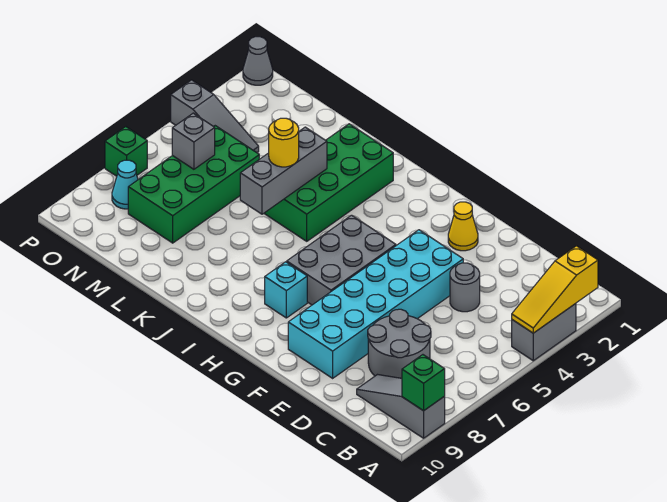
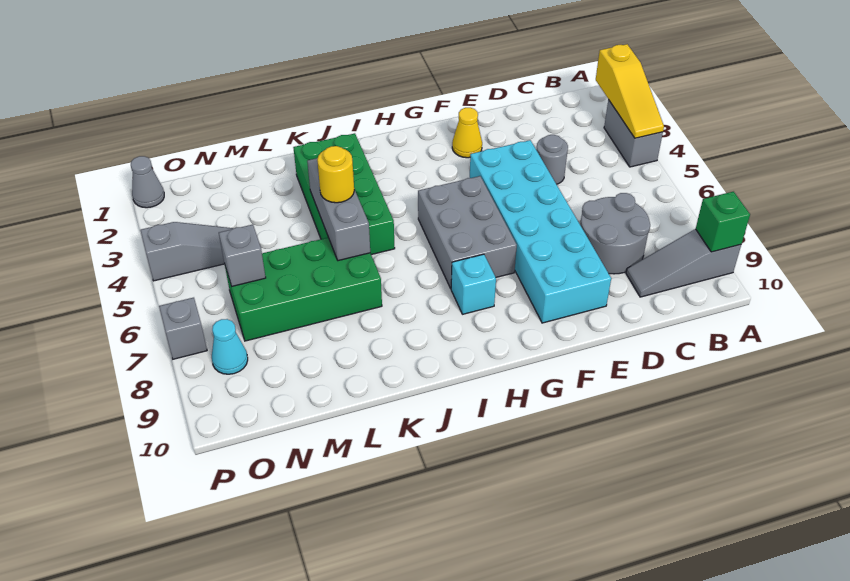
green brick M5:N8 level 1 -> green brick K6:N7 level 1
green brick P7 level 1 -> grey brick P7 level 1

